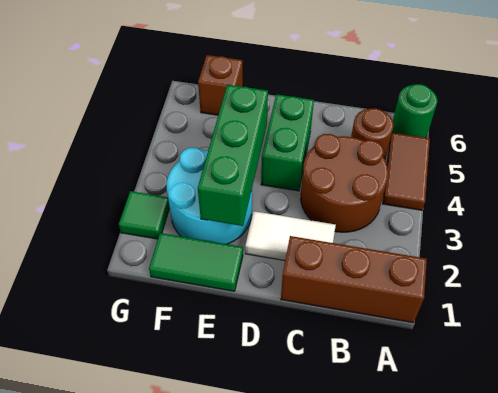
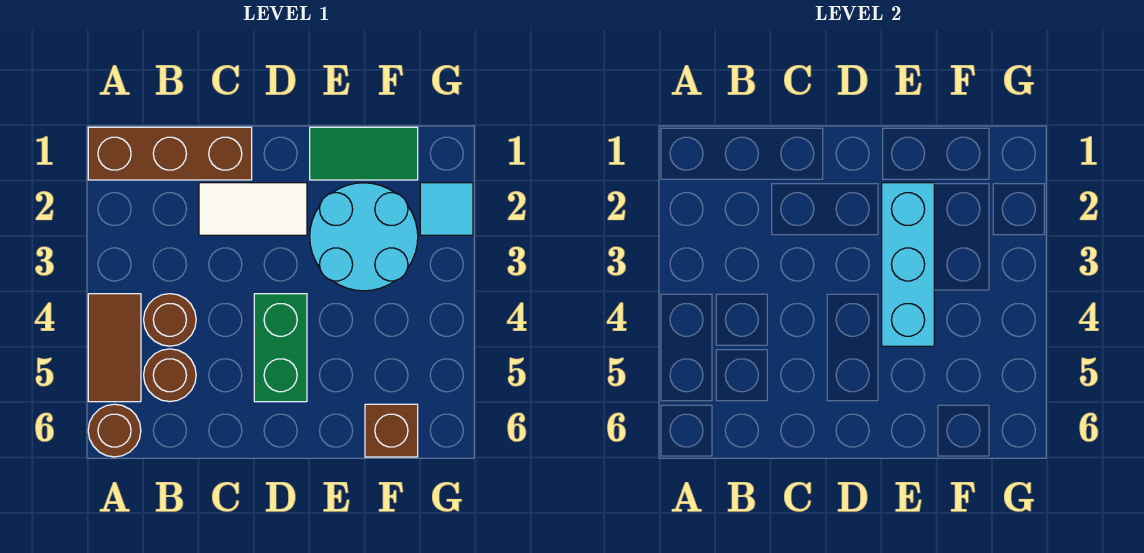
green round brick A6 level 1 -> brown round brick A6 level 1
brown round brick B3:C4 level 1 -> brown round brick B4 level 1
green brick E2:E4 level 2 -> cyan brick E2:E4 level 2
green tile G2 level 1 -> cyan tile G2 level 1

